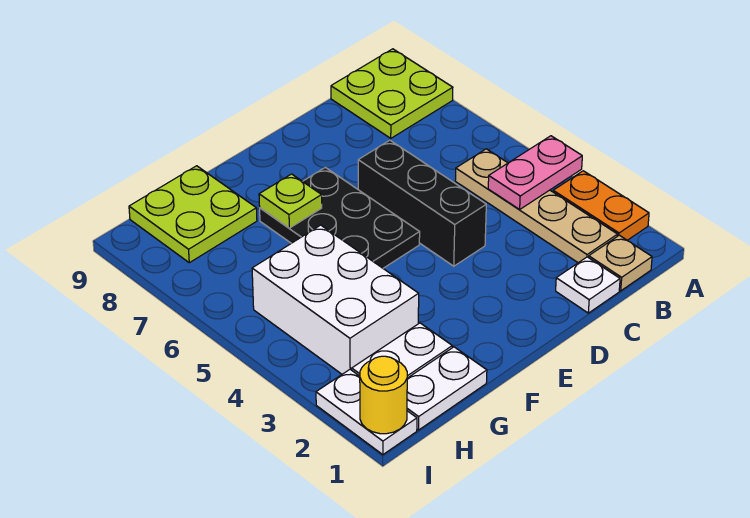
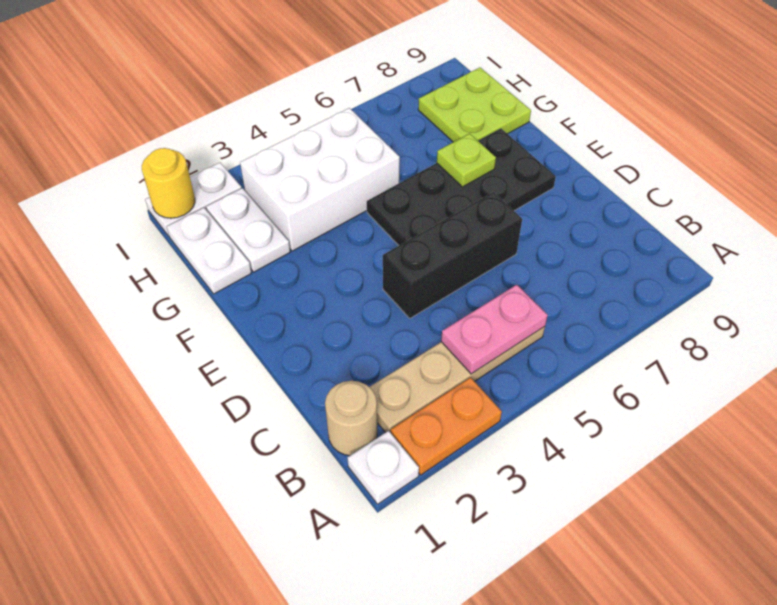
pink plate A4:B4 level 2 -> pink plate B4:B5 level 2
lime plate A8:B9 level 1 -> none
tan plate B1 level 1 -> tan round brick B1 level 1
white plate C1 level 1 -> white plate A1 level 1
black plate E5:F7 level 1 -> black plate E5:F8 level 1

